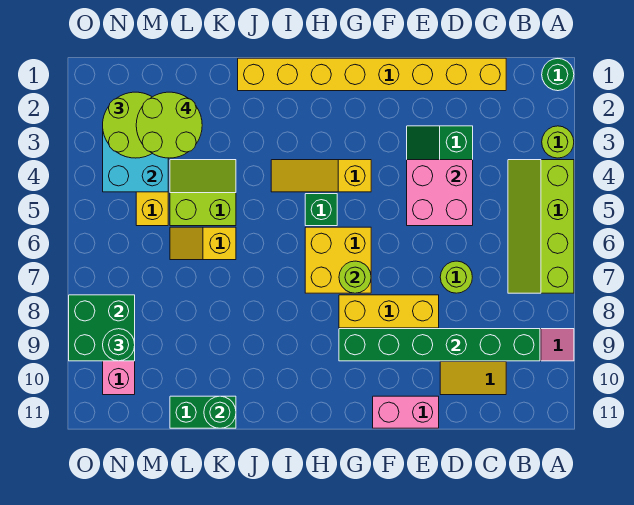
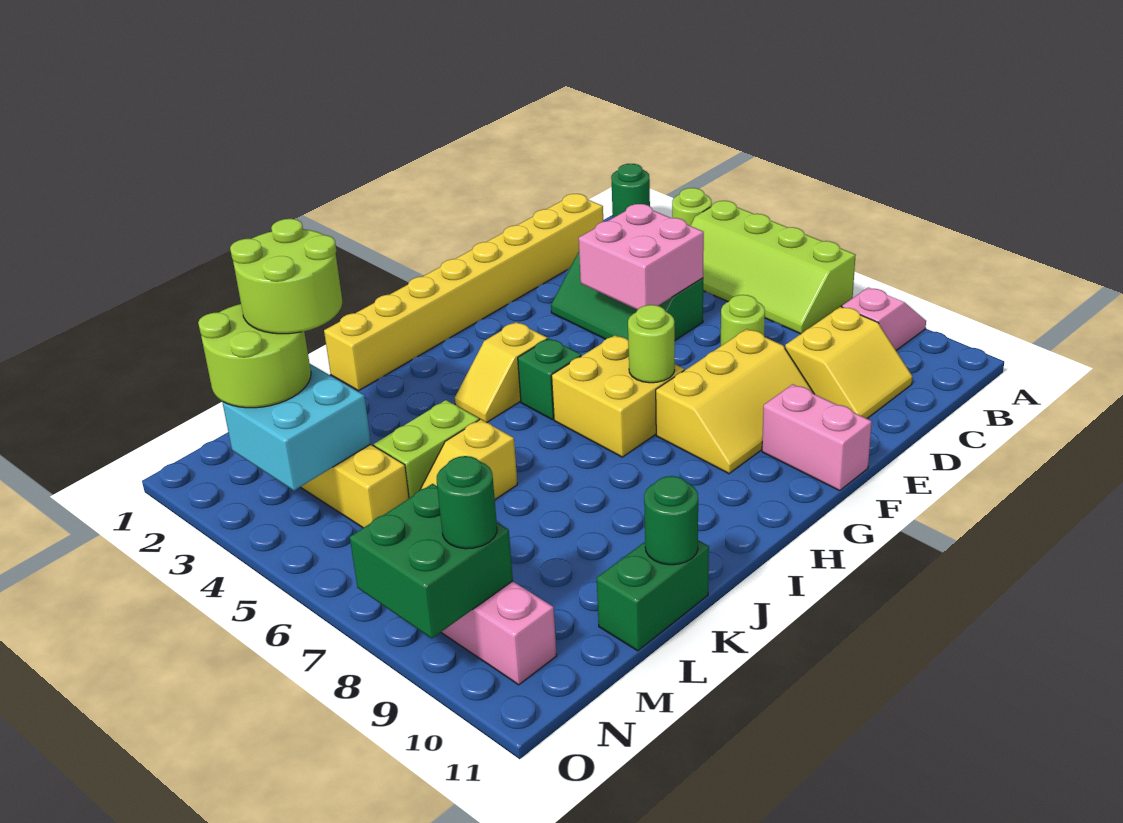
green brick B9:G9 level 2 -> none
pink brick E11:F11 level 1 -> pink brick F10:F11 level 1
yellow slope G4:I4 level 1 top G -> yellow slope H4:I4 level 1 top H

